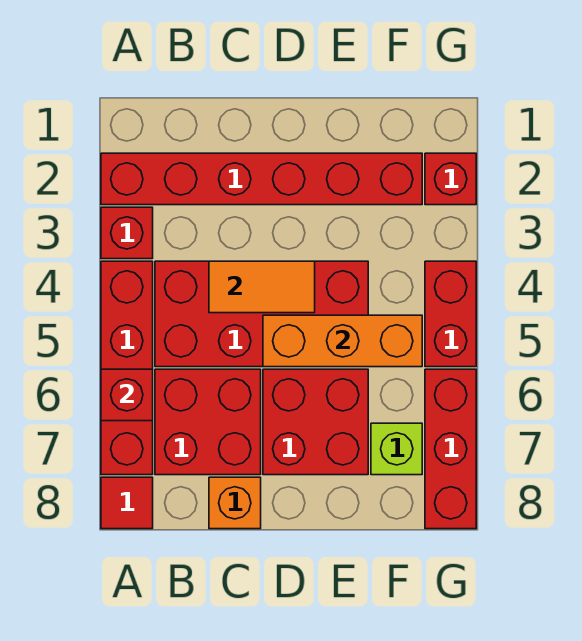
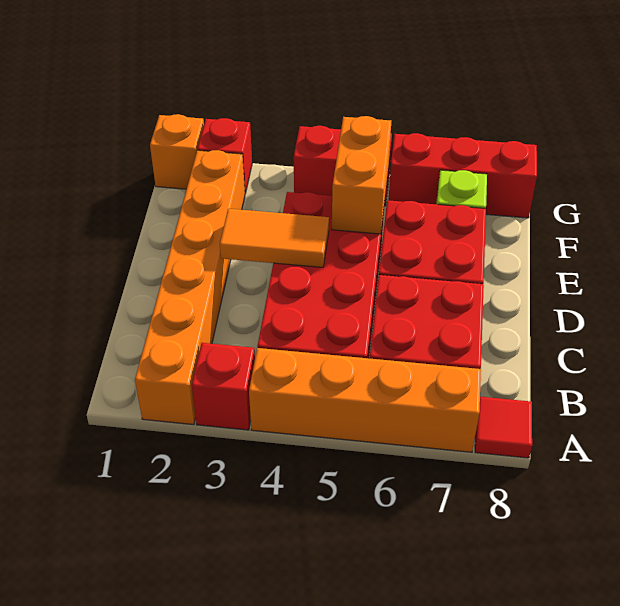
red brick A2:F2 level 1 -> orange brick A2:F2 level 1
red brick A4:A7 level 1 -> orange brick A4:A7 level 1
red brick A6 level 2 -> none
orange tile C4:D4 level 2 -> orange tile D3:D4 level 2
orange brick C8 level 1 -> orange brick G1 level 1
orange brick D5:F5 level 2 -> orange brick E5:F5 level 2

